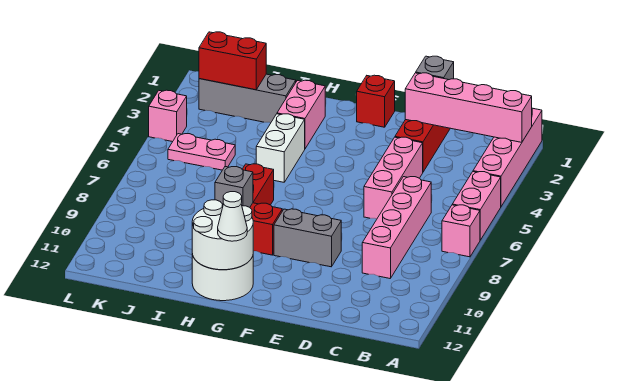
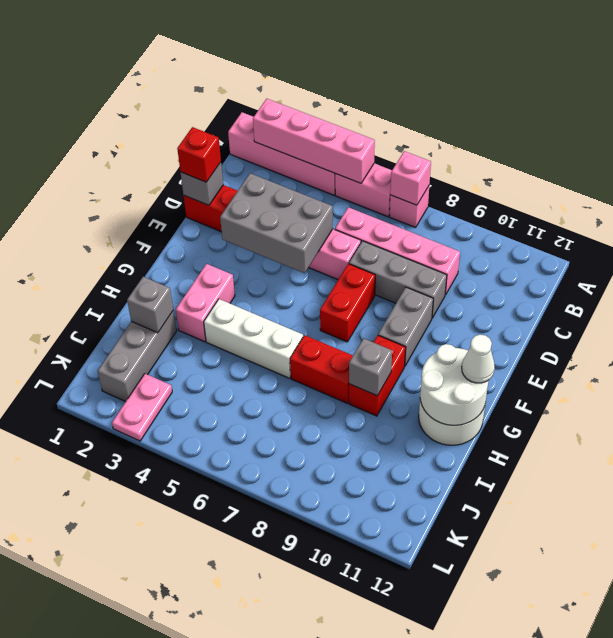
pink brick A2:D2 level 2 -> pink brick A2:A5 level 2
none -> grey brick D3:E5 level 2
none -> grey brick D7:D9 level 1
red brick F1 level 1 -> red brick D1 level 3
pink brick H2:H3 level 1 -> pink brick G3:H3 level 1
white brick H4:H5 level 1 -> white brick H4:H6 level 1
none -> grey brick I2 level 2
red brick J2:K2 level 2 -> red brick E7:F7 level 1
pink plate J5:K5 level 1 -> pink plate K3:L3 level 1
pink brick L4 level 1 -> pink brick A7 level 2

